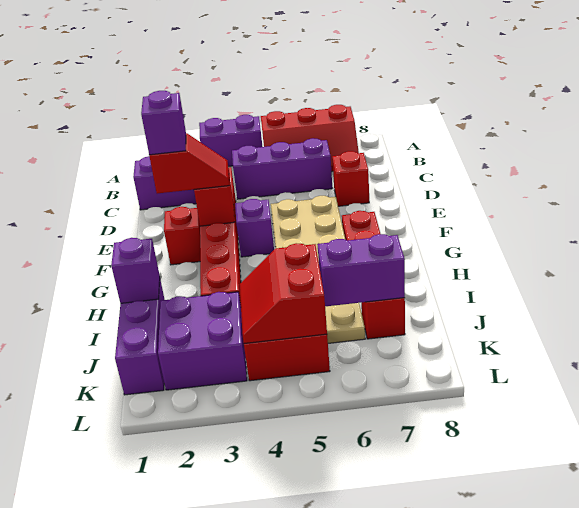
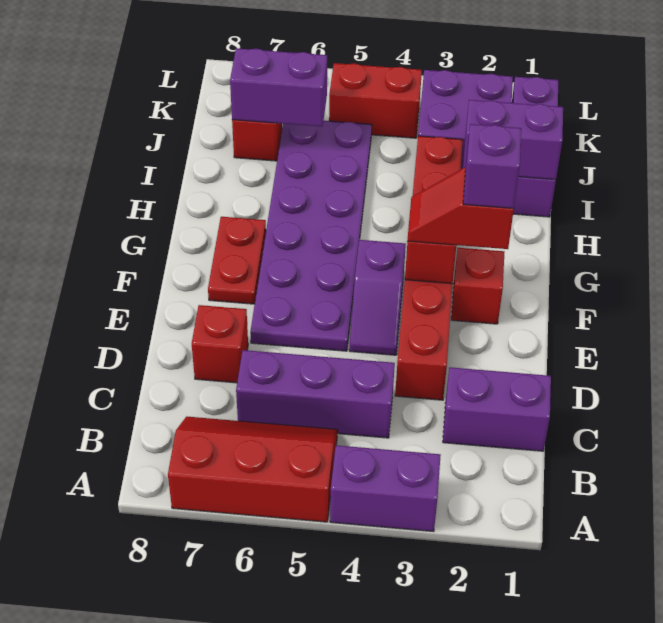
tan plate E5:J6 level 1 -> purple plate E5:J6 level 1
purple brick I1 level 2 -> purple brick I1:I2 level 2
red slope J4:K5 level 2 top 5 -> none

